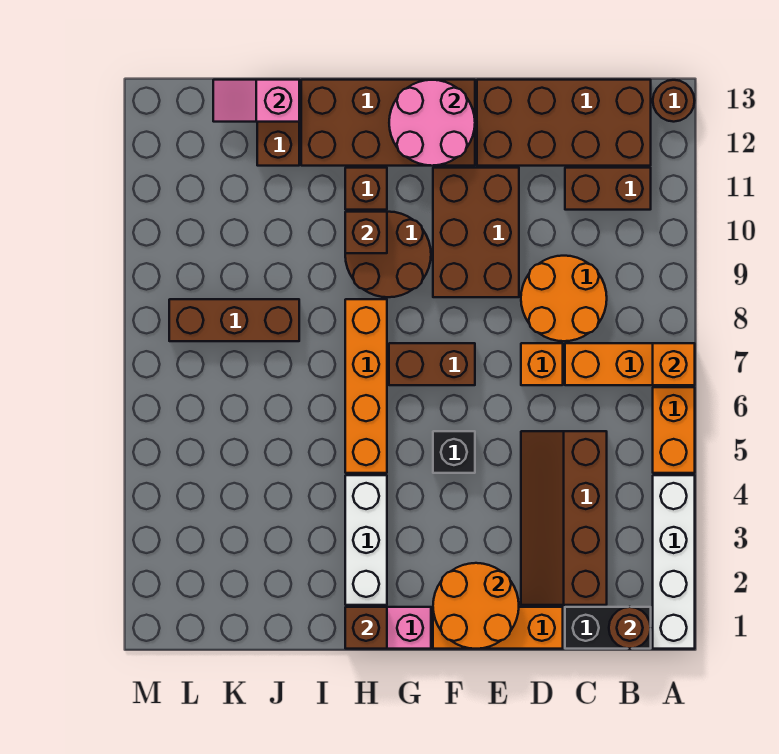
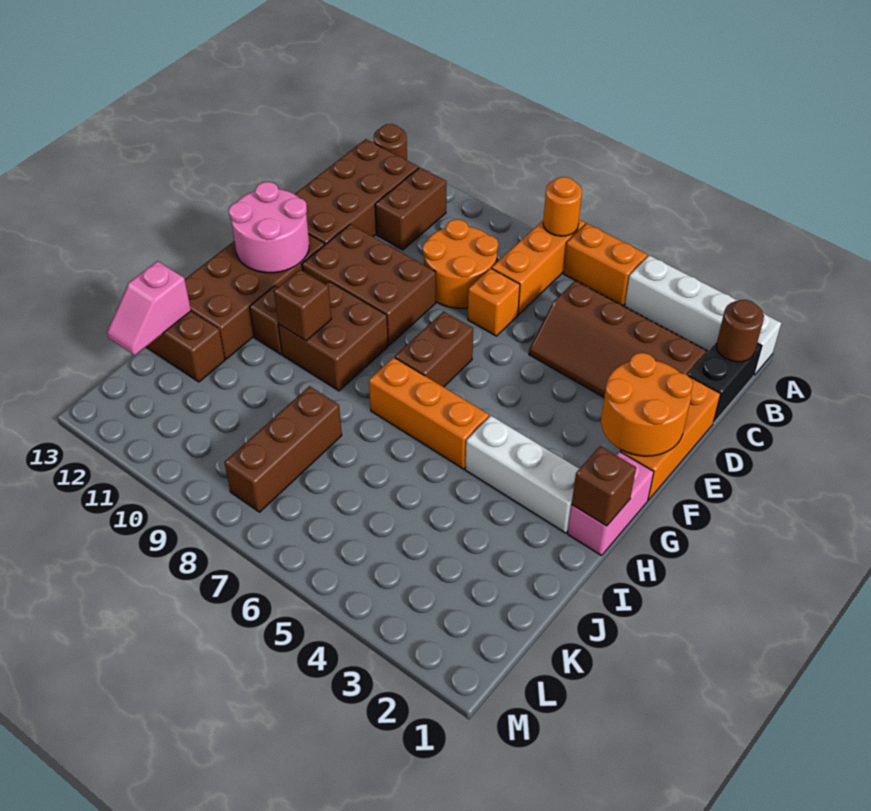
orange brick A7 level 2 -> orange round brick A7 level 2
black brick F5 level 1 -> none
brown round brick G9:H10 level 1 -> brown brick G9:H10 level 1
orange brick H5:H8 level 1 -> orange brick H5:H7 level 1

